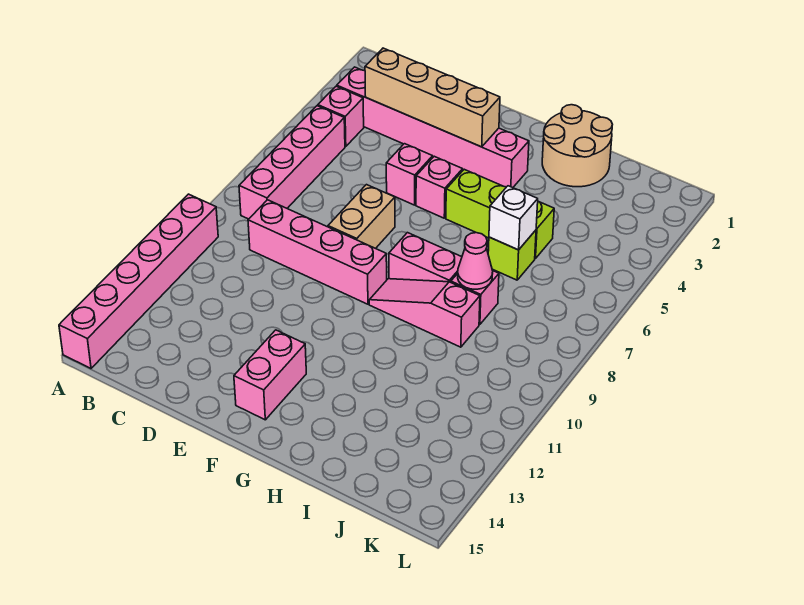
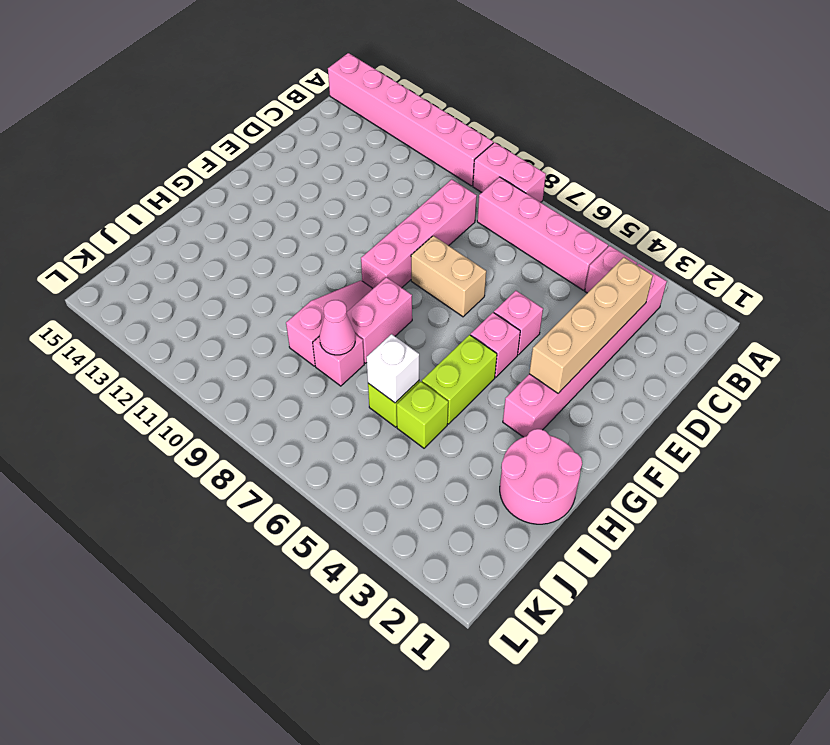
pink brick F13:F14 level 1 -> pink brick A8:A9 level 1
tan round brick H1:I2 level 1 -> pink round brick H1:I2 level 1

